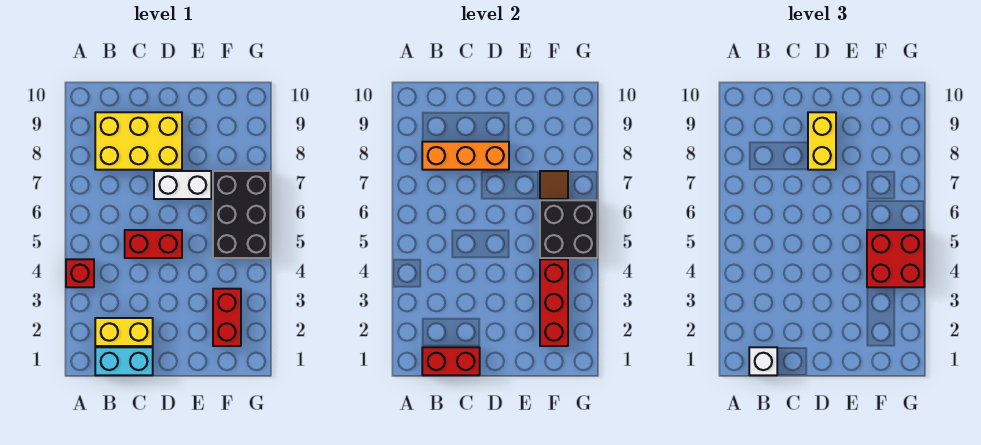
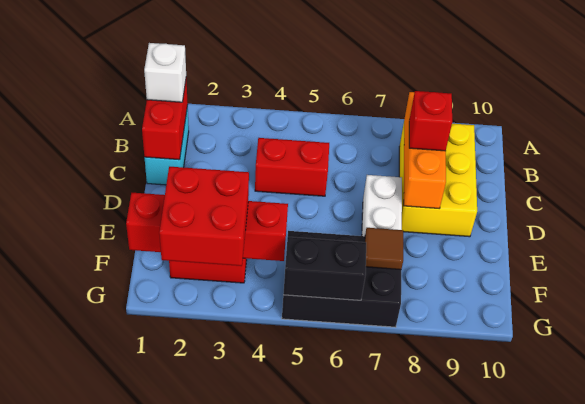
red brick A4 level 1 -> red brick C8 level 3
yellow brick B2:C2 level 1 -> none
red brick C5:D5 level 1 -> red brick C4:C5 level 1
yellow brick D8:D9 level 3 -> none
red brick F2:F4 level 2 -> red brick F1:F4 level 2
red brick F4:G5 level 3 -> red brick F2:G3 level 3
black brick F5:G6 level 2 -> black brick G5:G6 level 2

